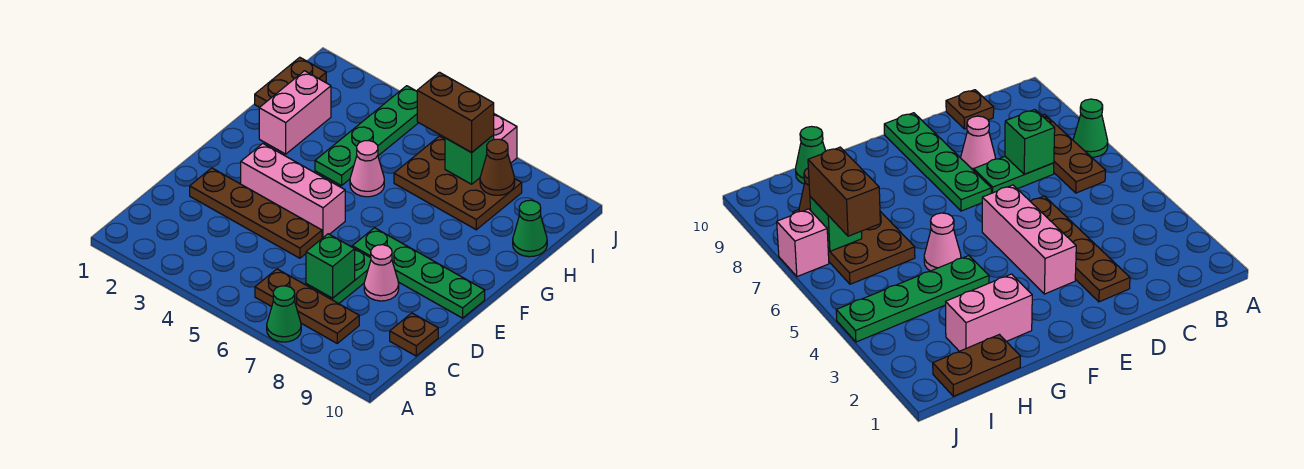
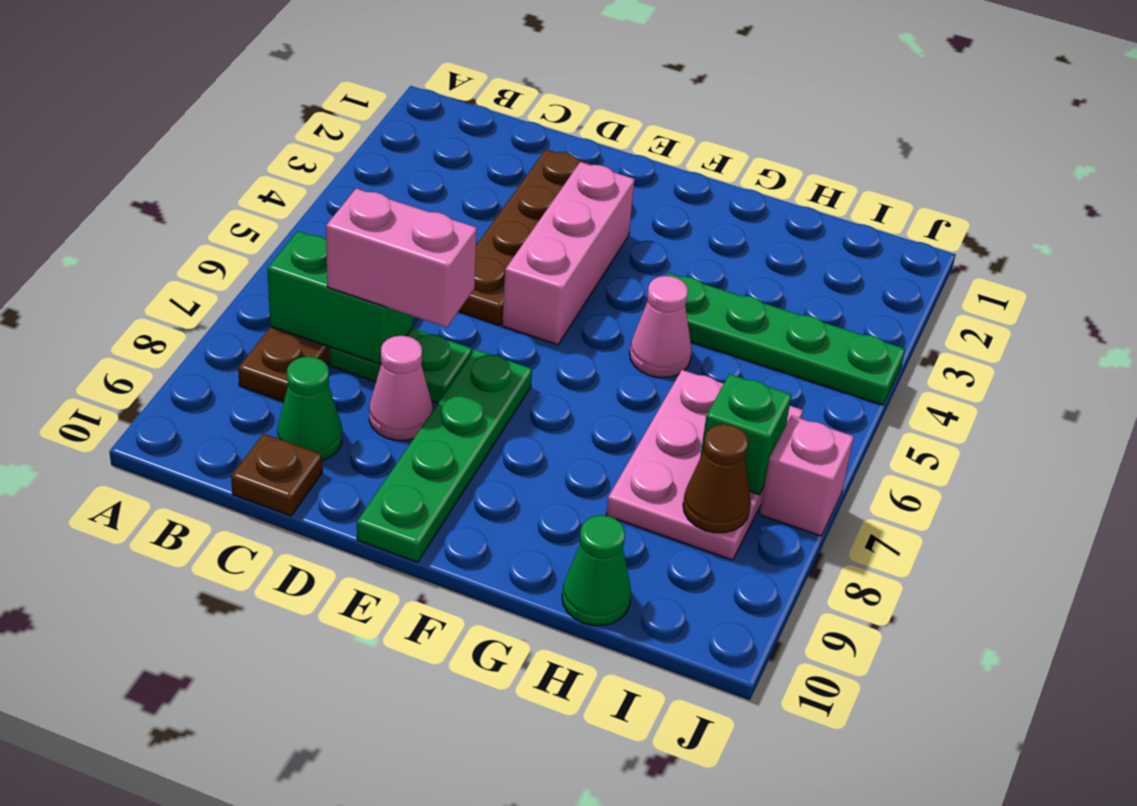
green cone A7 level 1 -> green cone C9 level 1
green brick C7 level 2 -> green brick B7:C7 level 2
pink brick G2:H2 level 1 -> pink brick C7:D7 level 3
brown plate H1:I1 level 1 -> none
brown plate H6:I8 level 1 -> pink plate H6:I8 level 1
brown brick I6:I7 level 3 -> none

